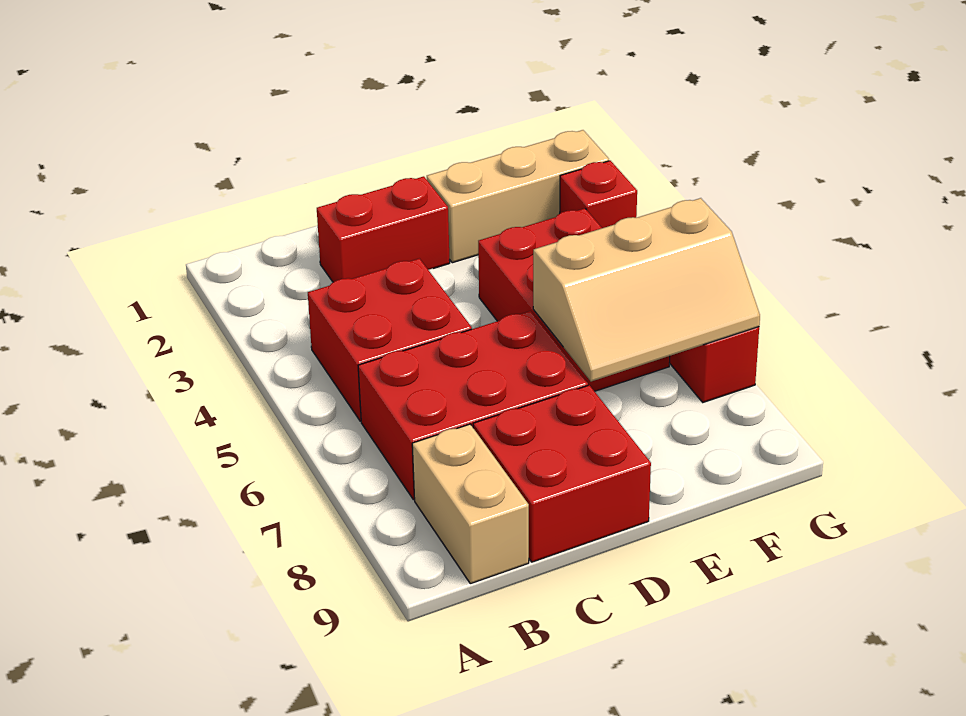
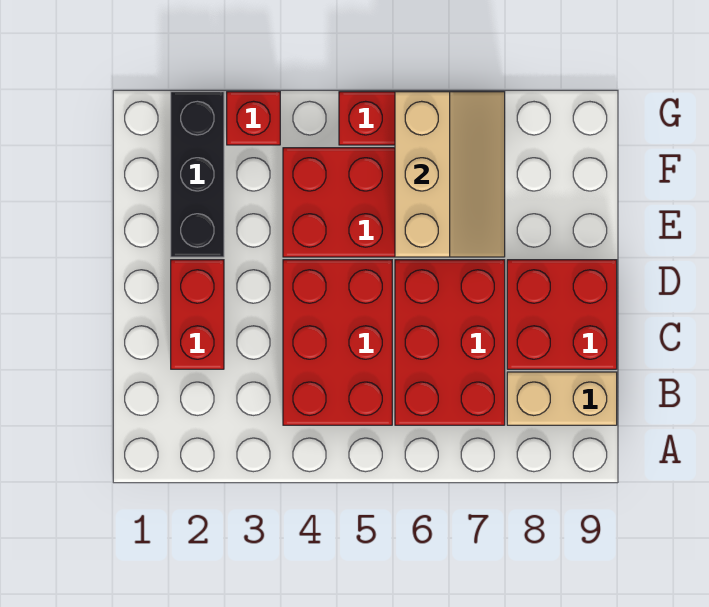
red brick B4:C5 level 1 -> red brick B4:D5 level 1
tan brick E2:G2 level 1 -> black brick E2:G2 level 1

